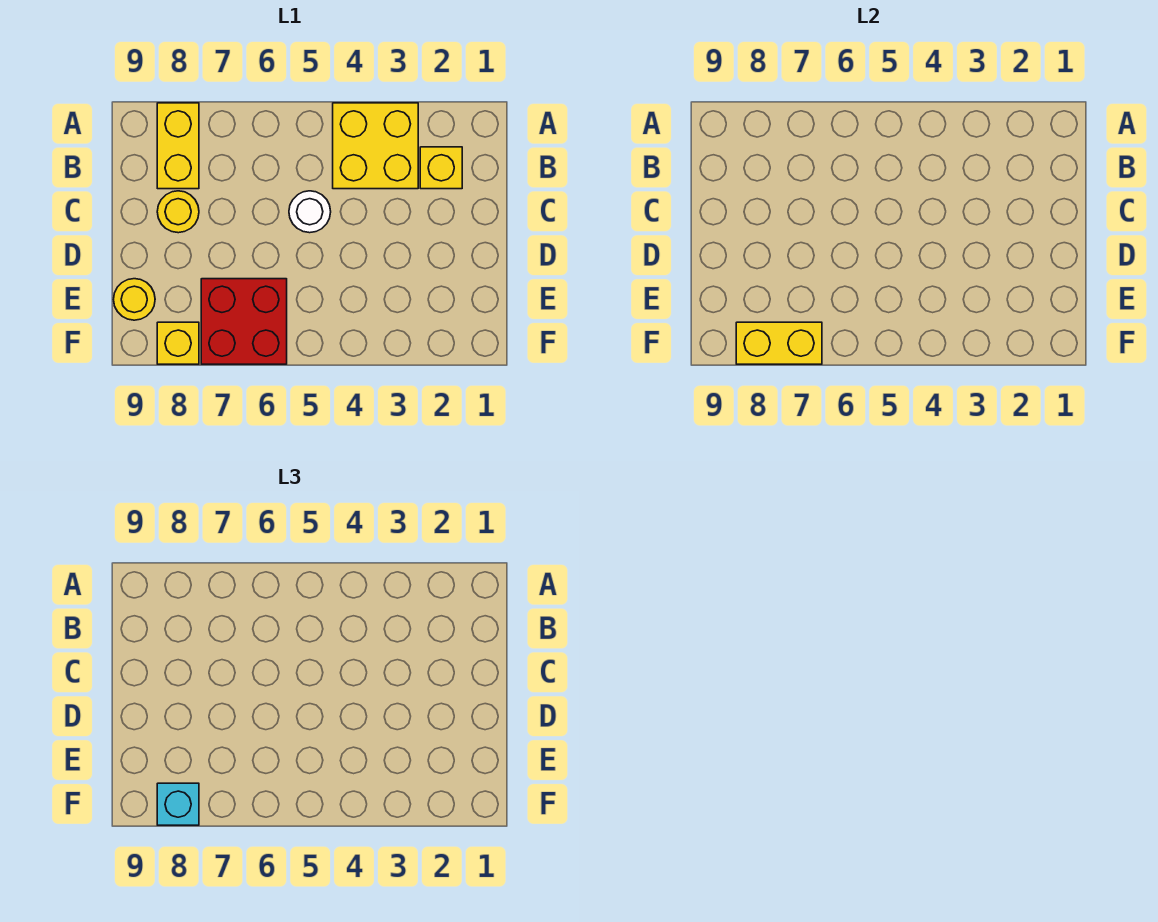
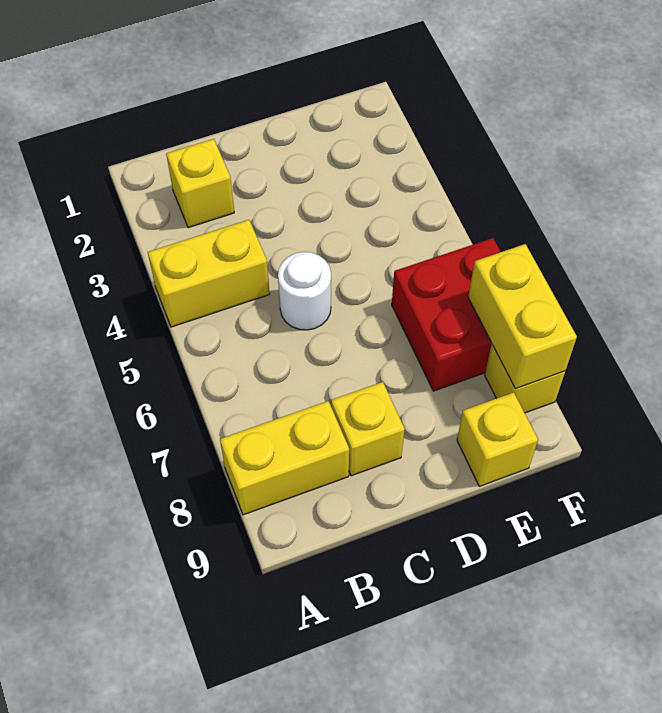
yellow brick A3:B4 level 1 -> yellow brick A4:B4 level 1
yellow round brick C8 level 1 -> yellow brick C8 level 1
yellow round brick E9 level 1 -> yellow brick E9 level 1
cyan brick F8 level 3 -> none

